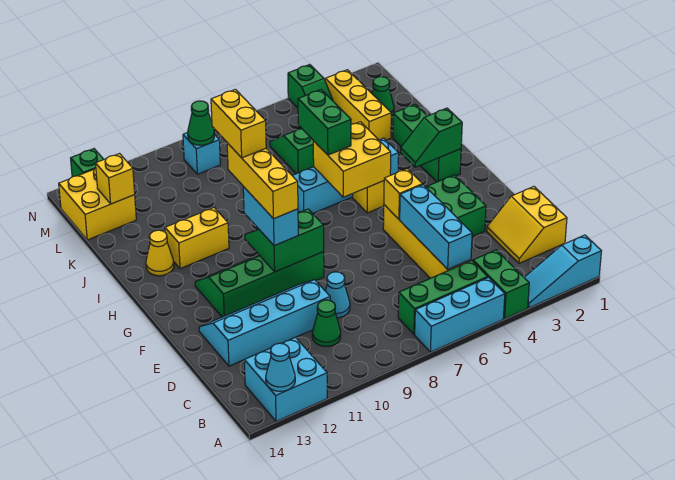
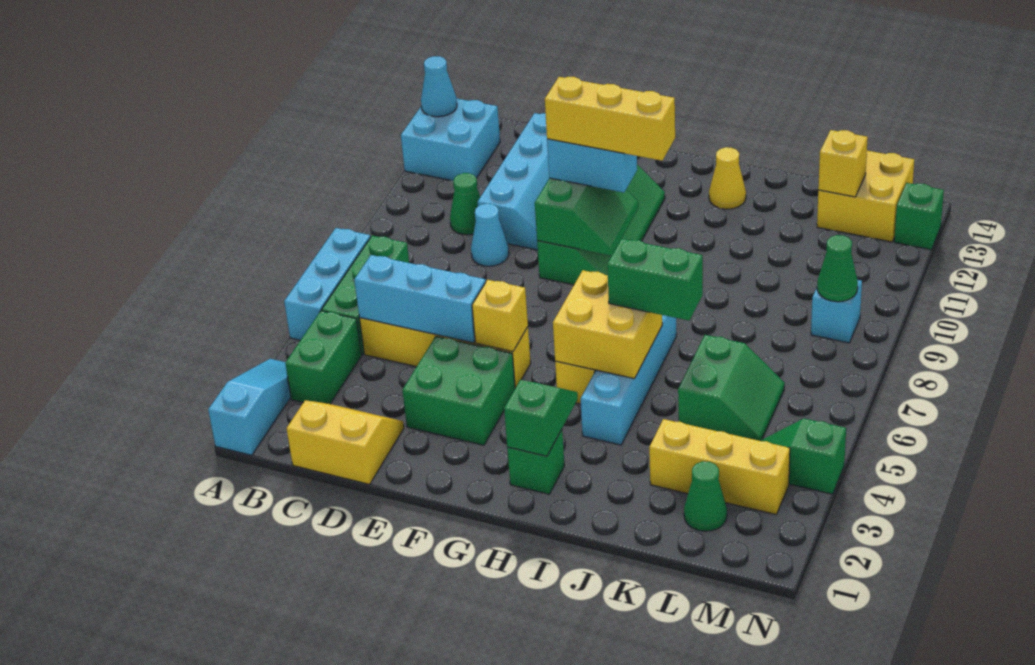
green brick A4:B4 level 1 -> green brick B3:B4 level 1
green brick H2:J2 level 1 -> green brick H2 level 1
yellow brick H10:I10 level 5 -> none
yellow brick I11:I12 level 1 -> none

